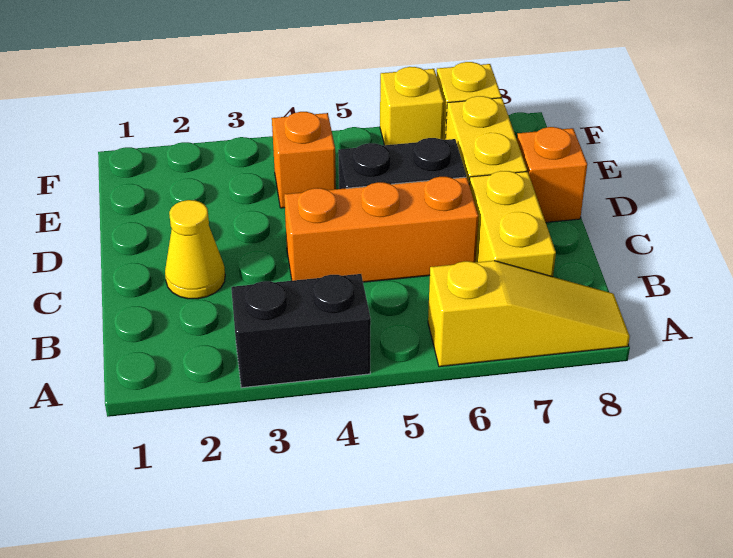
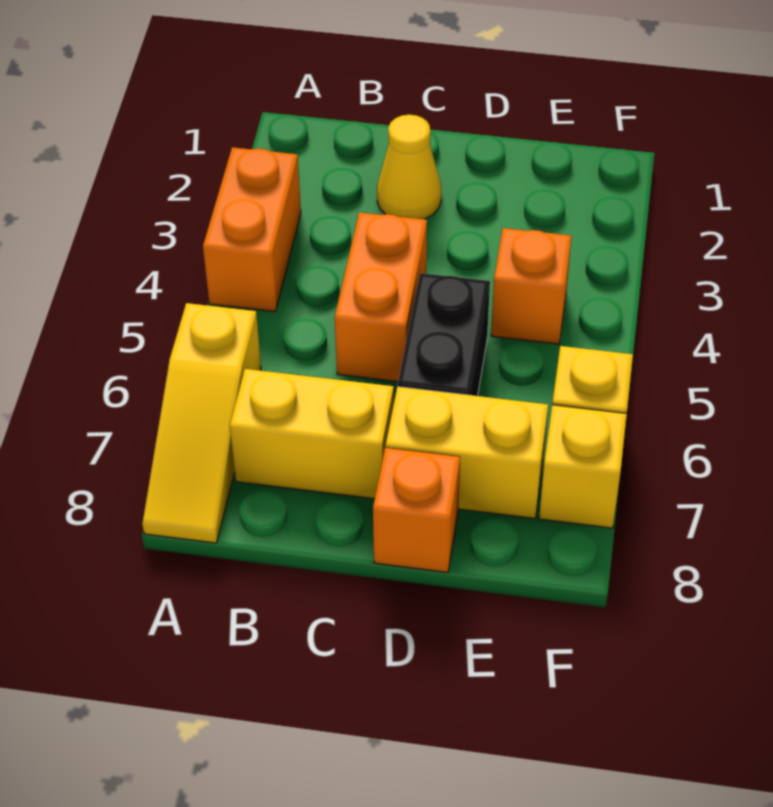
black brick A3:A4 level 1 -> orange brick A3:A4 level 1
orange brick C4:C6 level 1 -> orange brick C4:C5 level 1

